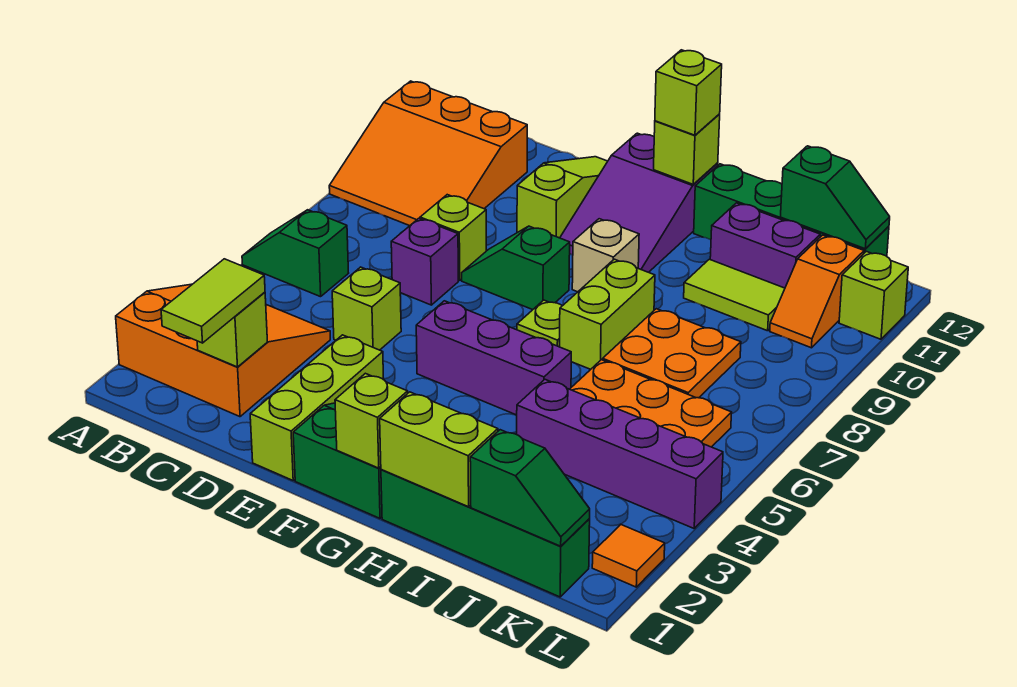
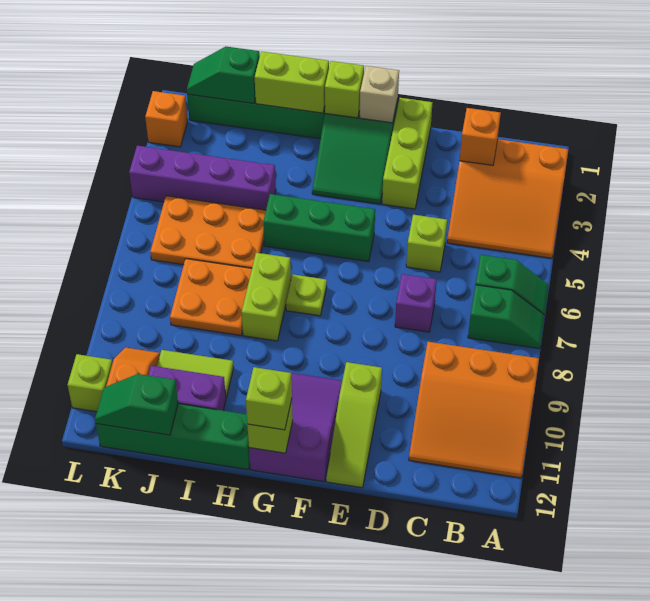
orange slope A9:C11 level 1 top 11 -> orange slope A9:C11 level 1 top 9
lime tile C1:C2 level 3 -> none
lime brick C2 level 2 -> orange brick C2 level 2
lime brick D8 level 1 -> none
green slope E8:F8 level 1 top F -> green slope A7:B7 level 1 top B
purple brick F5:H5 level 1 -> green brick F5:H5 level 1
tan brick G9 level 1 -> tan brick F1 level 2
orange tile L2 level 1 -> orange brick L2 level 1

